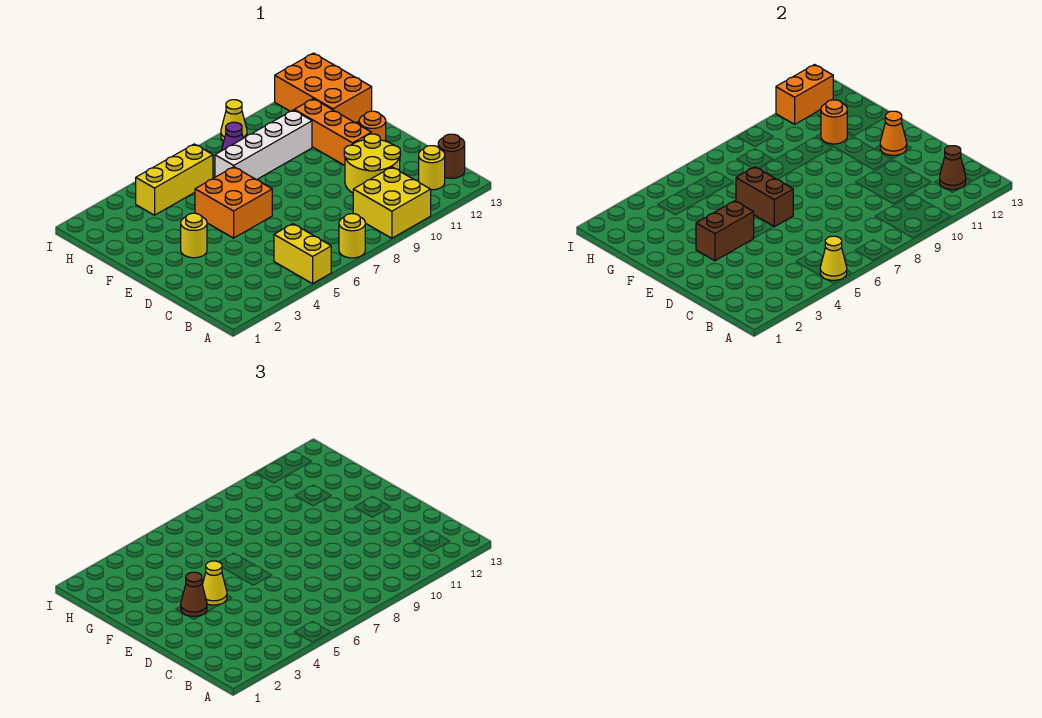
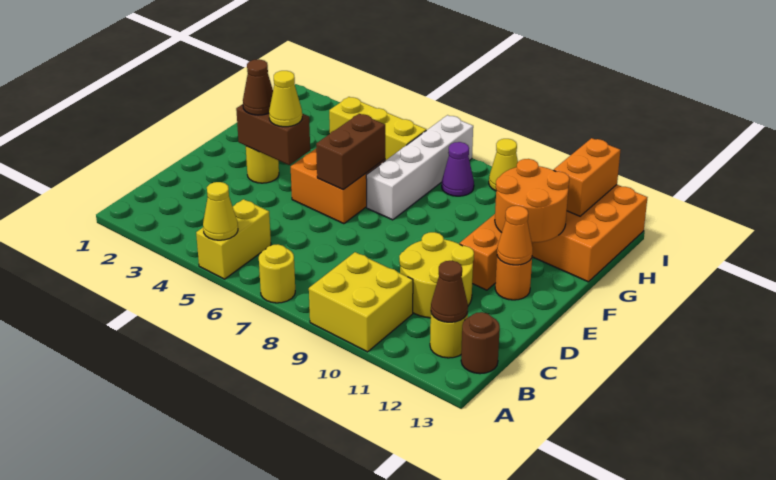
white brick G7:G10 level 1 -> white brick F7:I7 level 1
orange round brick G11 level 2 -> orange round brick F11:G12 level 2
orange brick I11:I12 level 2 -> orange brick H12:I12 level 2

